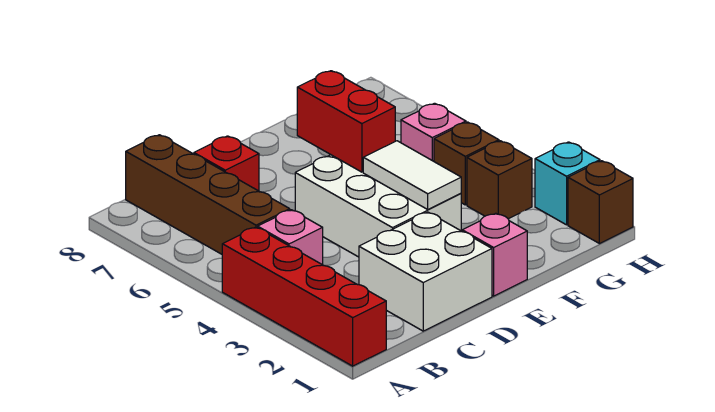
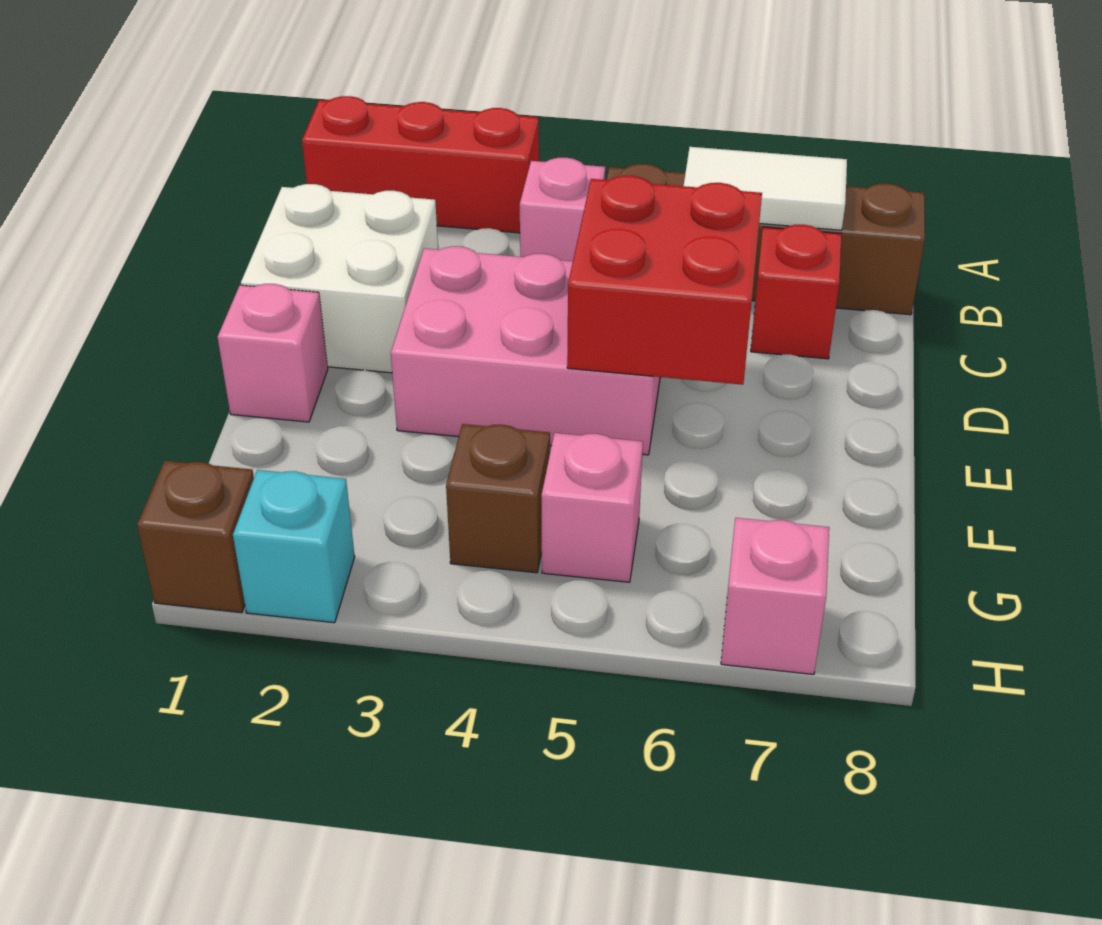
red brick A1:A4 level 1 -> red brick A1:A3 level 1
white brick D3:E5 level 1 -> pink brick D3:E5 level 1
white tile E3:E4 level 2 -> white tile B6:B7 level 2
red brick E5:E6 level 2 -> red brick D5:E6 level 2
brown brick G3 level 1 -> none
none -> pink brick H7 level 1

